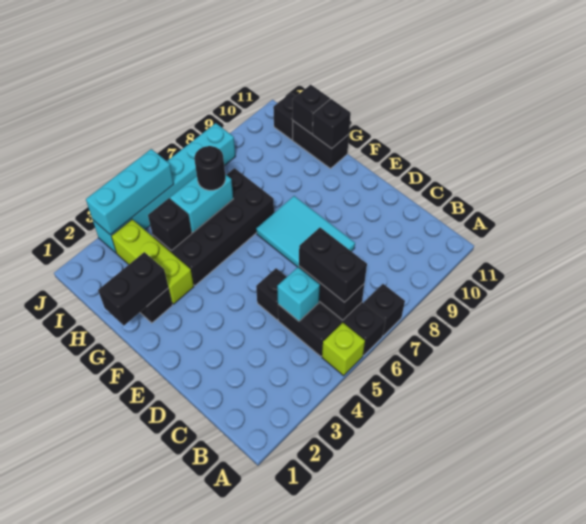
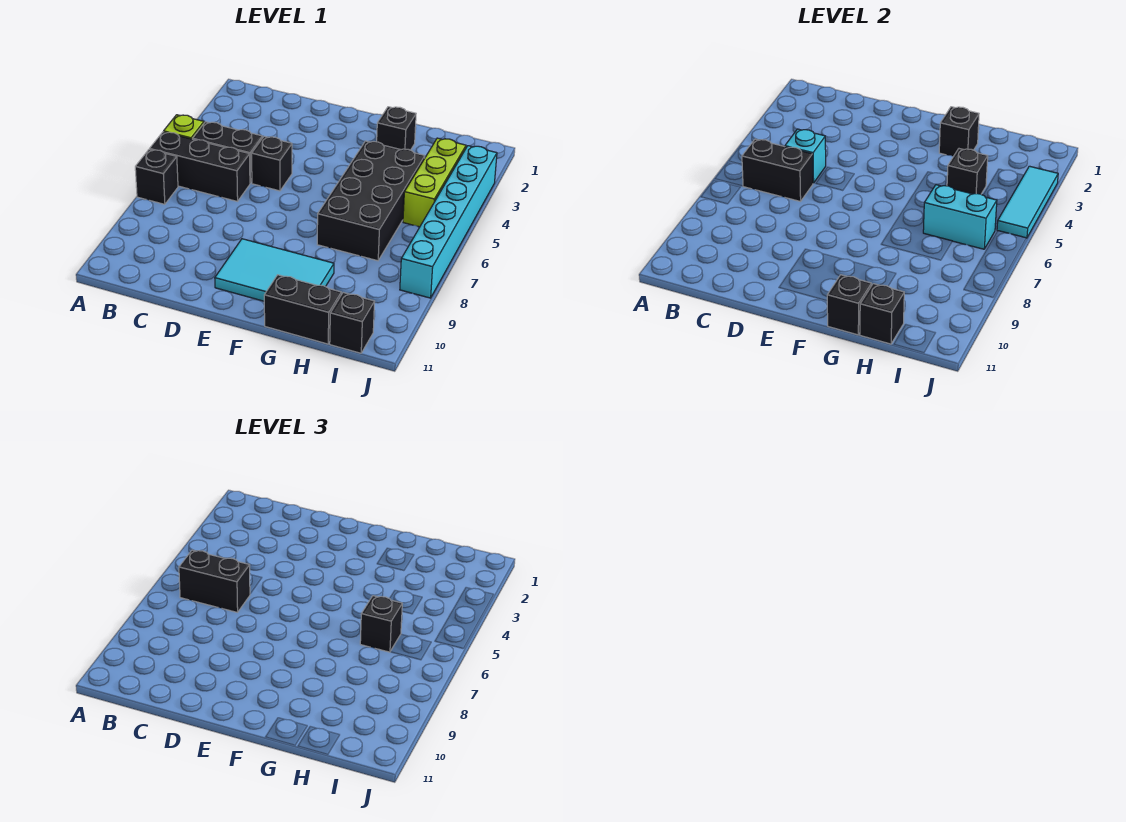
cyan tile D7:F8 level 1 -> cyan tile E9:G10 level 1
black brick G1:G2 level 2 -> black brick G2 level 2
lime brick G3:I3 level 1 -> lime brick I3:I5 level 1
cyan brick H5:H6 level 2 -> cyan brick H6:I6 level 2
black round brick H6 level 3 -> black brick H6 level 3
cyan brick J3:J5 level 2 -> cyan tile J3:J5 level 2

